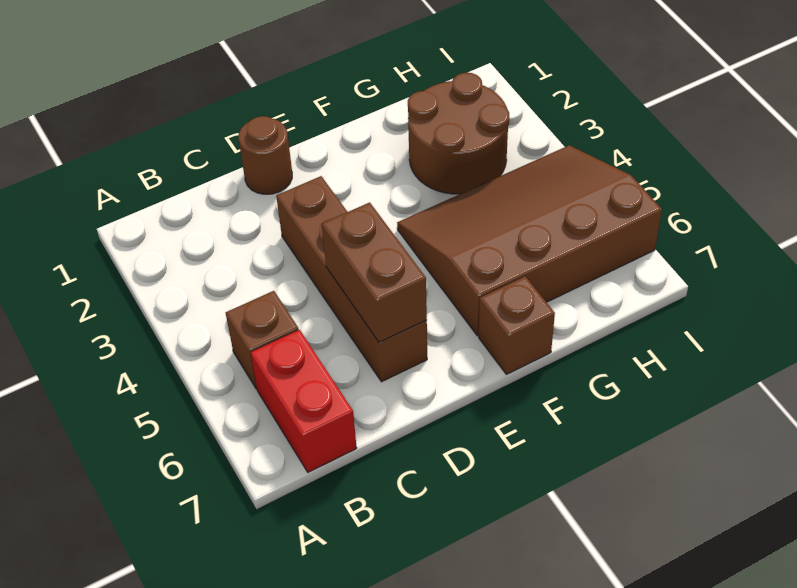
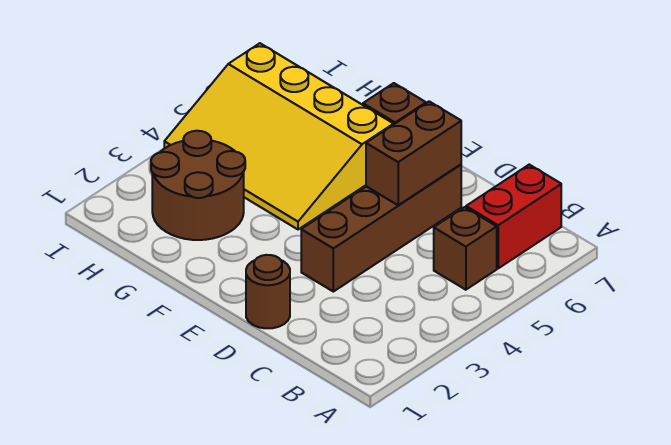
brown slope F4:I6 level 1 top 6 -> yellow slope F4:I6 level 1 top 6

